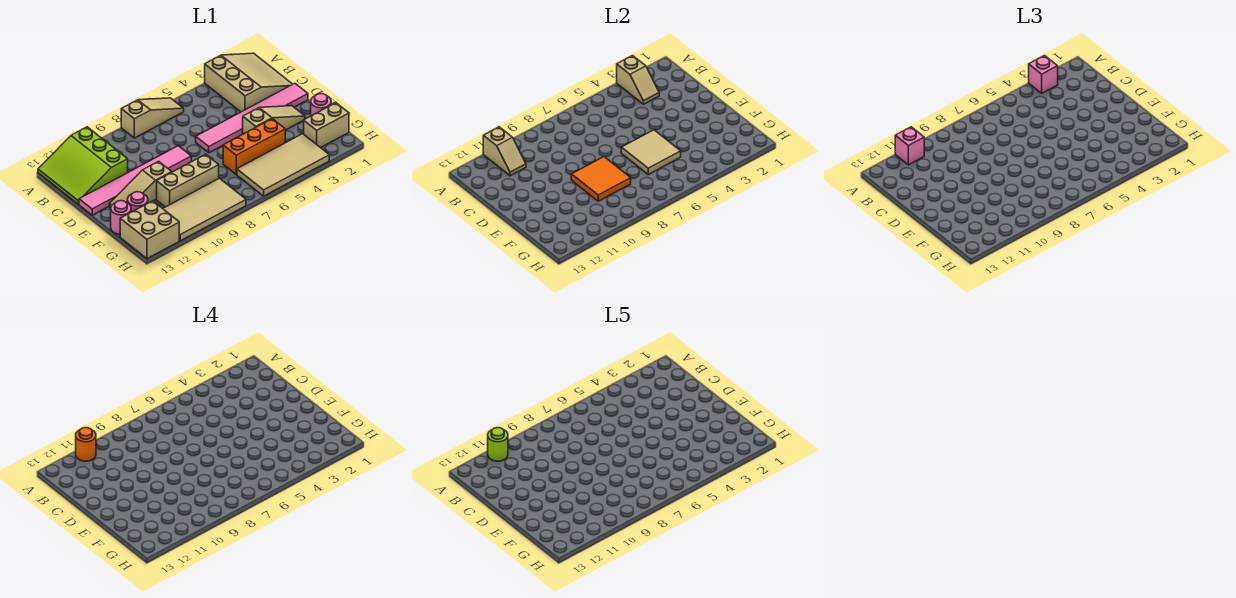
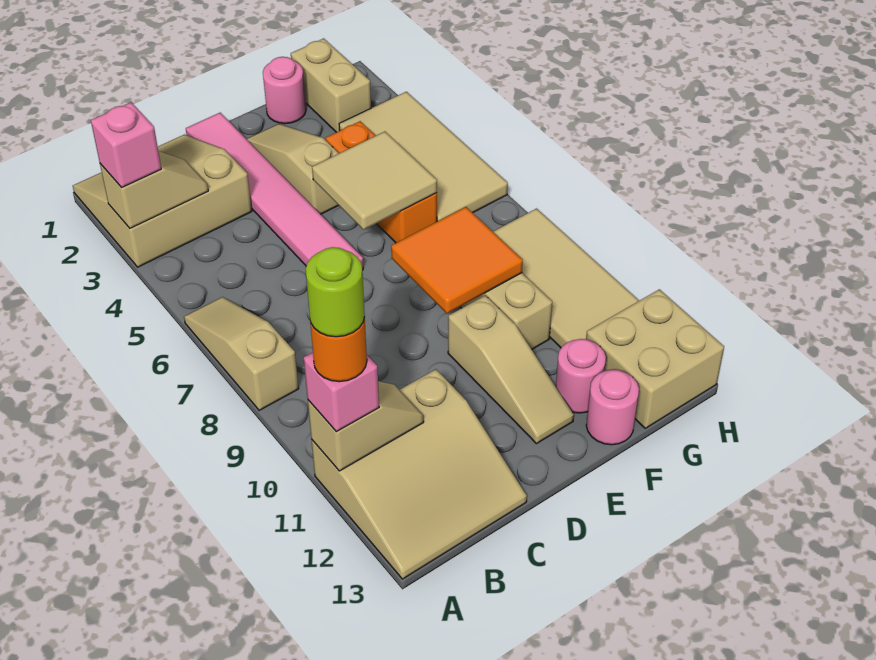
lime slope A11:C13 level 1 top 11 -> tan slope A11:C13 level 1 top 11
pink tile D8:D13 level 1 -> none

